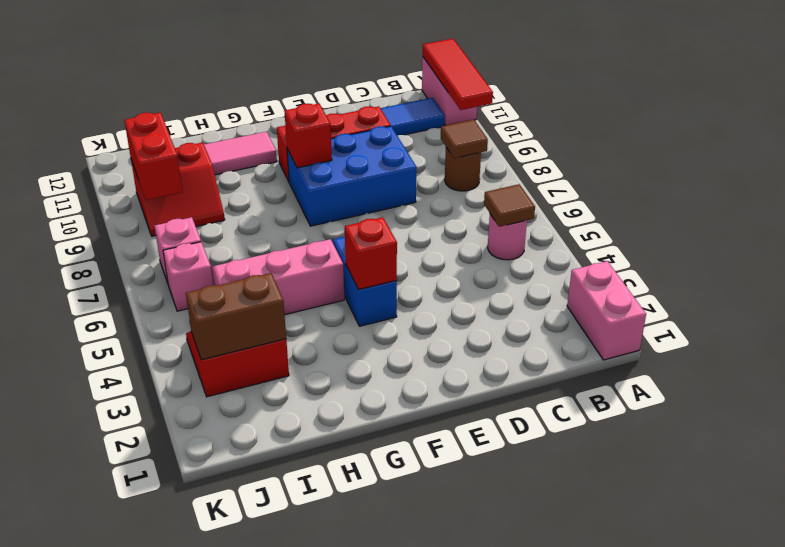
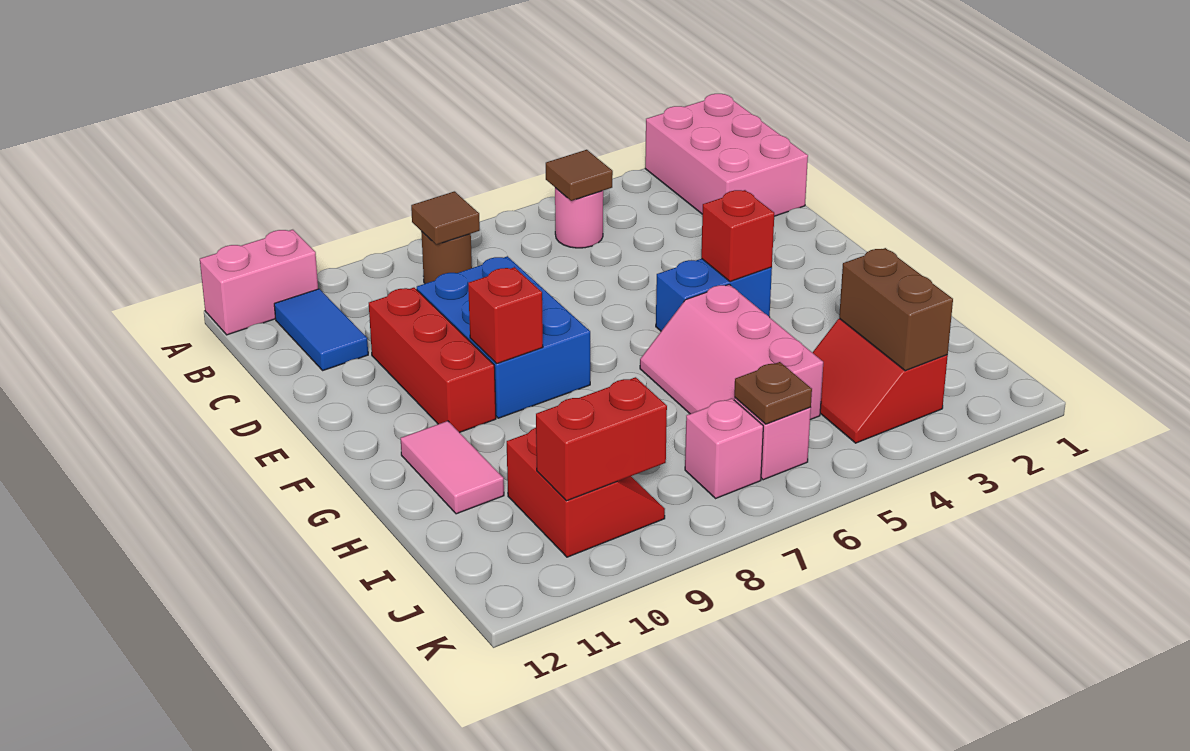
pink brick A1:A2 level 1 -> pink brick A1:C2 level 1
red tile A10:A12 level 2 -> none
none -> brown plate J6 level 2

